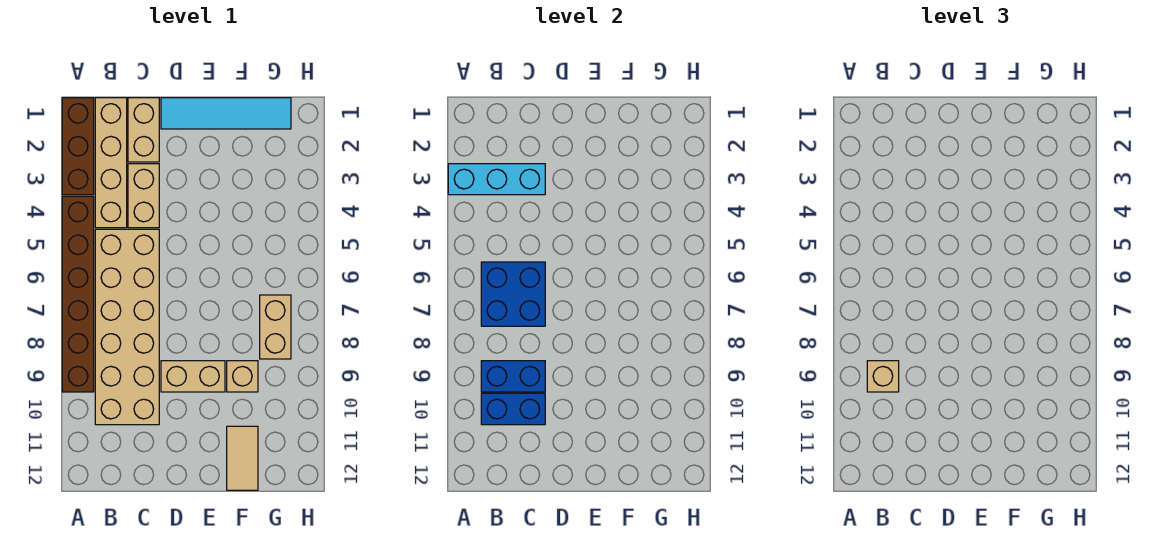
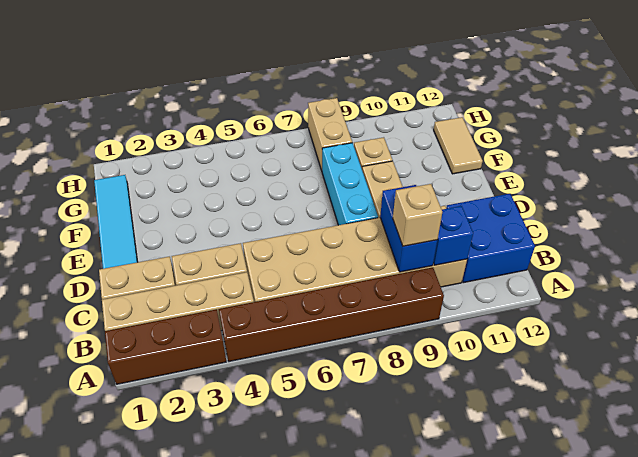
cyan brick A3:C3 level 2 -> cyan brick D8:F8 level 1
blue brick B6:C7 level 2 -> blue brick B11:C12 level 1
blue brick B10:C10 level 2 -> blue brick B10 level 2
tan tile F11:F12 level 1 -> tan tile F12:G12 level 1
tan brick G7:G8 level 1 -> tan brick G8:H8 level 1

